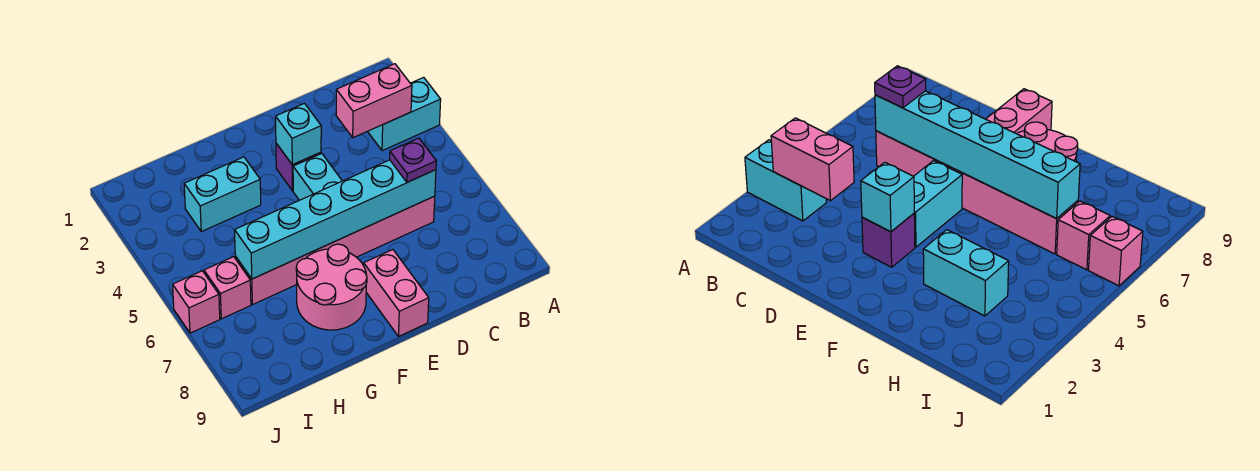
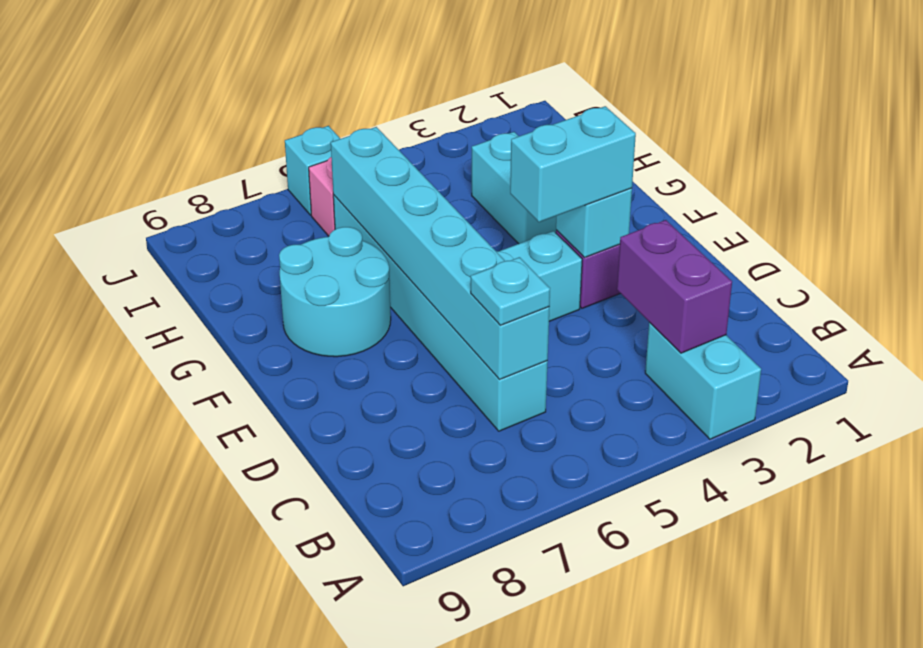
pink brick B3:C3 level 2 -> purple brick B3:C3 level 2
pink brick C6:H6 level 1 -> cyan brick C6:H6 level 1
purple plate C6 level 3 -> cyan plate C6 level 3
none -> cyan brick E3:E4 level 3
pink brick E8:E9 level 1 -> none
pink round brick F7:G8 level 1 -> cyan round brick F7:G8 level 1
pink brick J6 level 1 -> cyan brick J6 level 1

